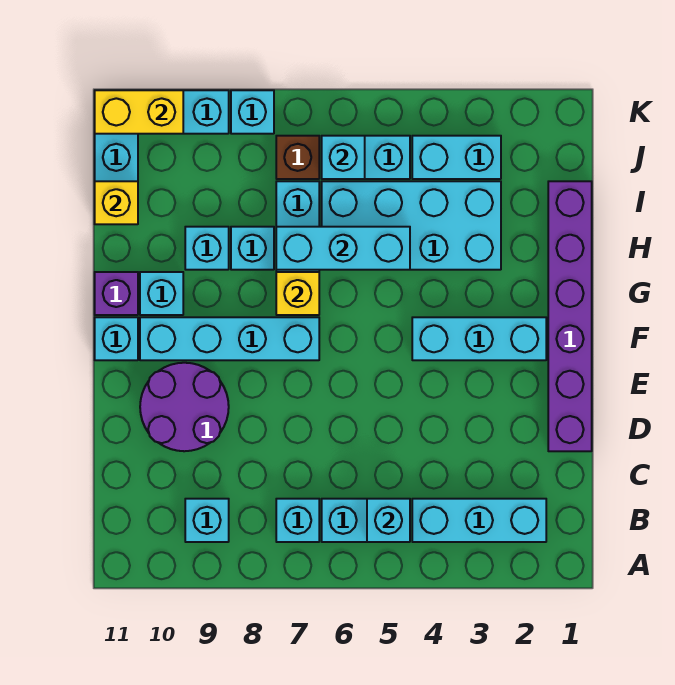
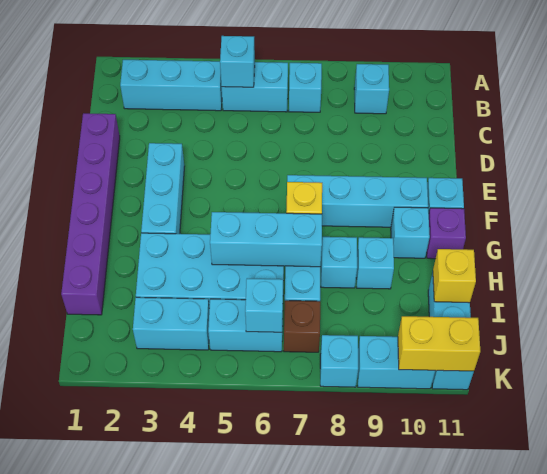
purple round brick D9:E10 level 1 -> none
cyan brick F2:F4 level 1 -> cyan brick E3:G3 level 1

